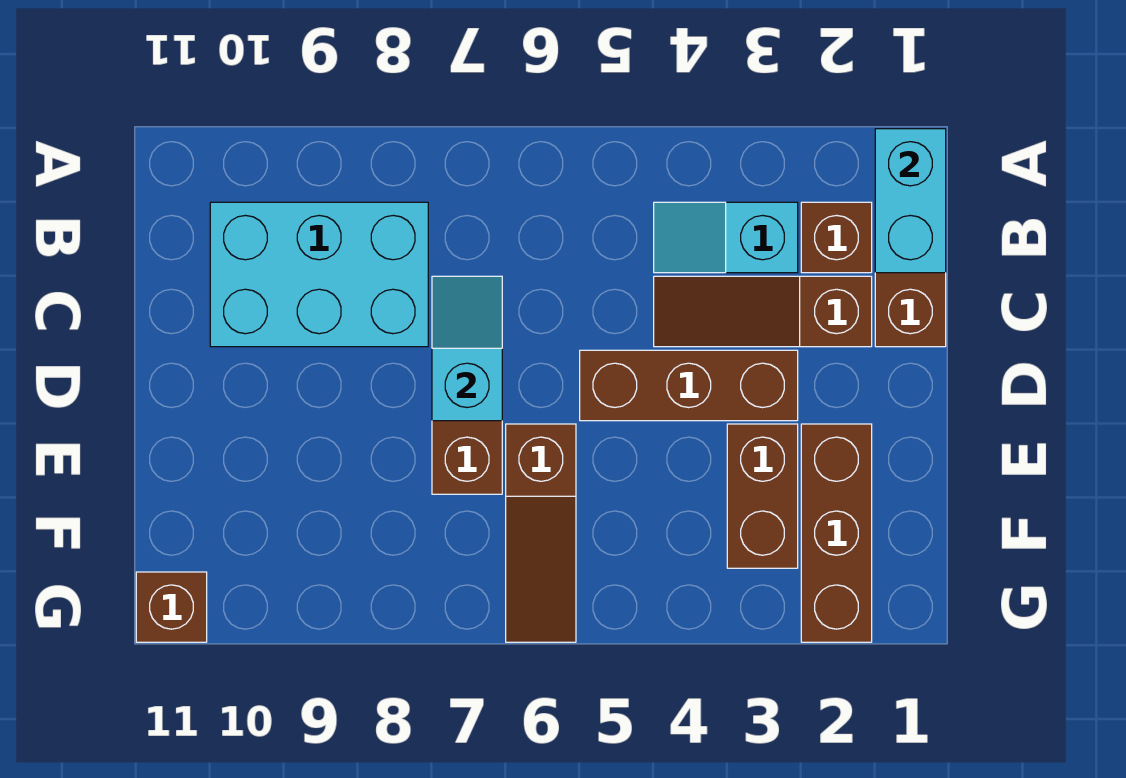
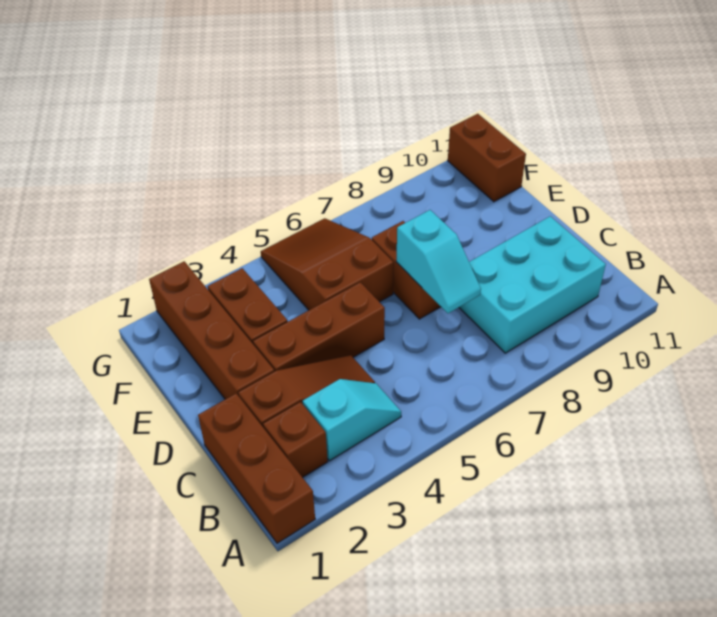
cyan brick A1:B1 level 2 -> none
brown brick E2:G2 level 1 -> brown brick D2:G2 level 1
brown slope E6:G6 level 1 top E -> brown slope E5:G6 level 1 top E
brown brick G11 level 1 -> brown brick F11:G11 level 1

